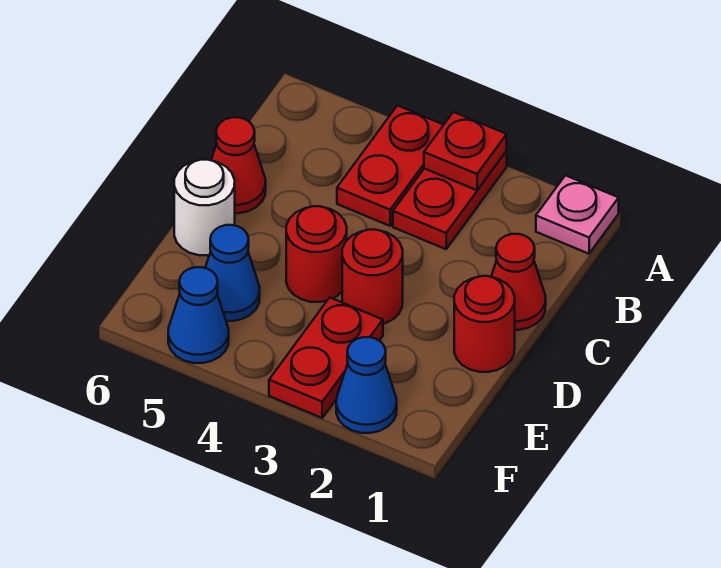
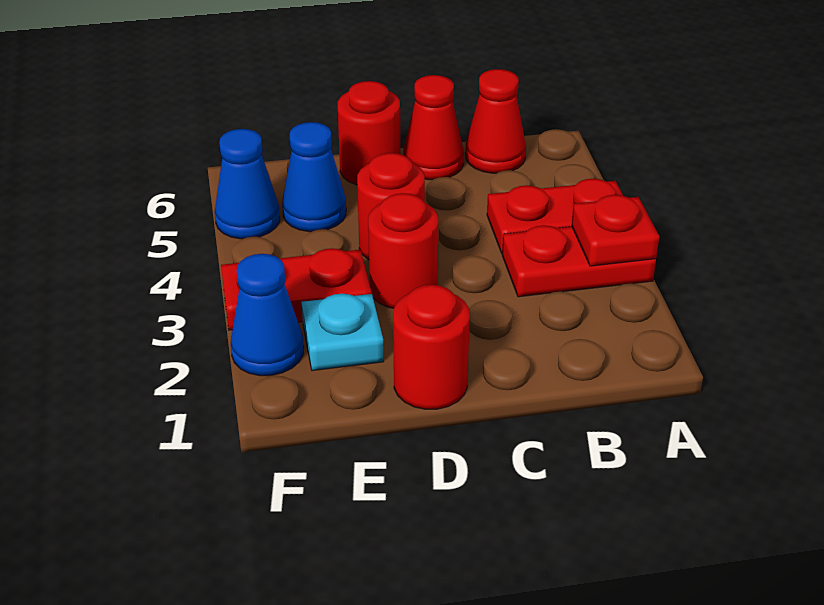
pink plate A1 level 1 -> none
red cone C1 level 1 -> red cone B6 level 1
white round brick D6 level 1 -> red round brick D6 level 1
none -> cyan plate E2 level 1

